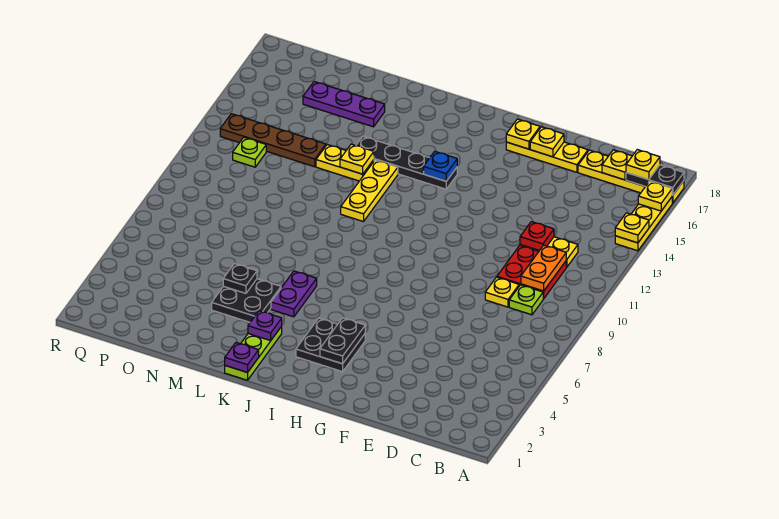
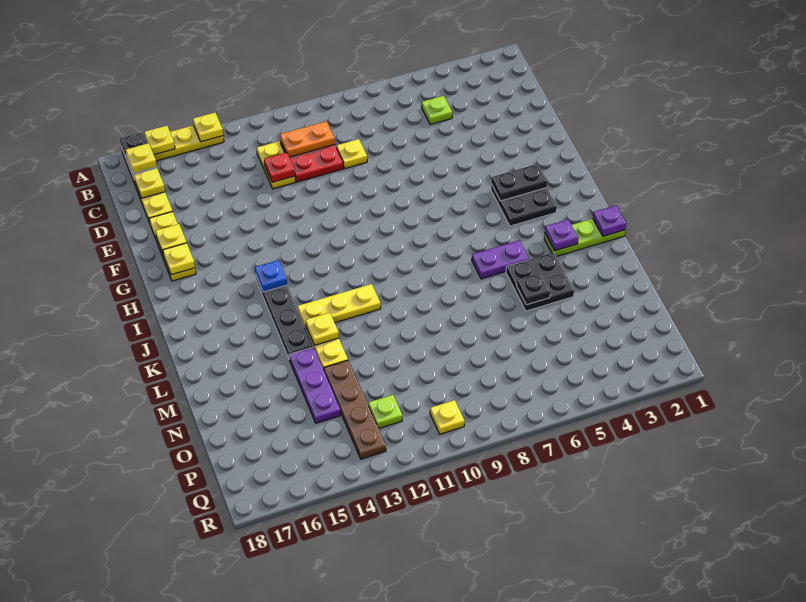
lime plate C9 level 1 -> lime plate C5 level 1
purple plate M16:O16 level 1 -> purple plate M14:O14 level 1
none -> yellow plate Q10 level 1

